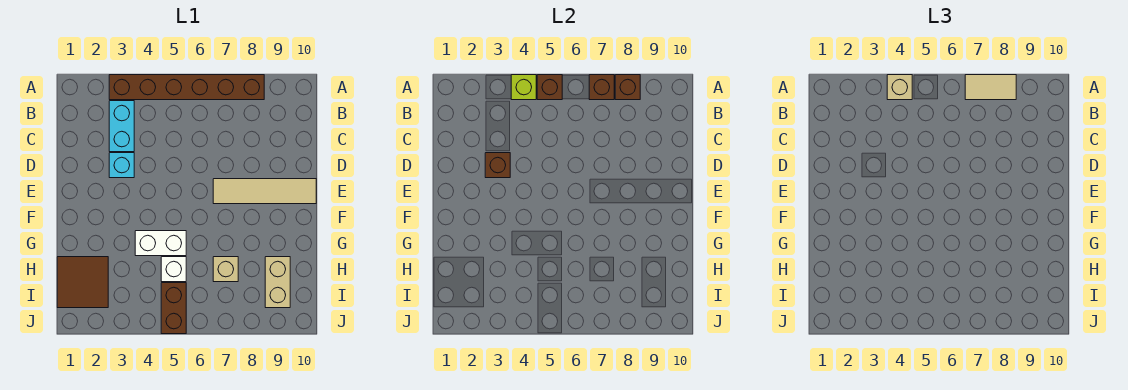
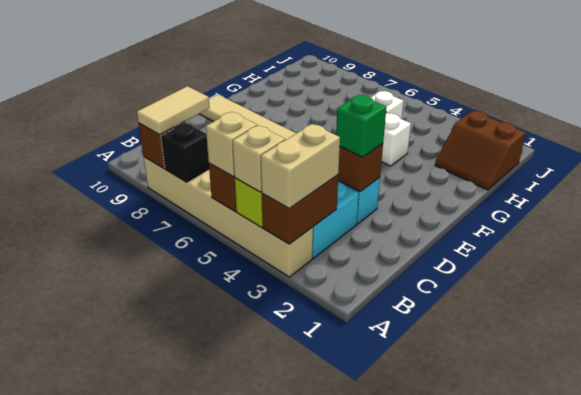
brown brick A3:A8 level 1 -> tan brick A3:A8 level 1
brown brick A7 level 2 -> black brick A7 level 2
tan tile A7:A8 level 3 -> tan tile A8:B8 level 3
none -> green brick D3 level 3
brown tile H1:I2 level 1 -> brown slope H1:I2 level 1 top I
tan brick H7 level 1 -> tan brick A5 level 3
tan brick H9:I9 level 1 -> tan brick A3:B3 level 3
brown brick I5:J5 level 1 -> brown brick A3:B3 level 2

